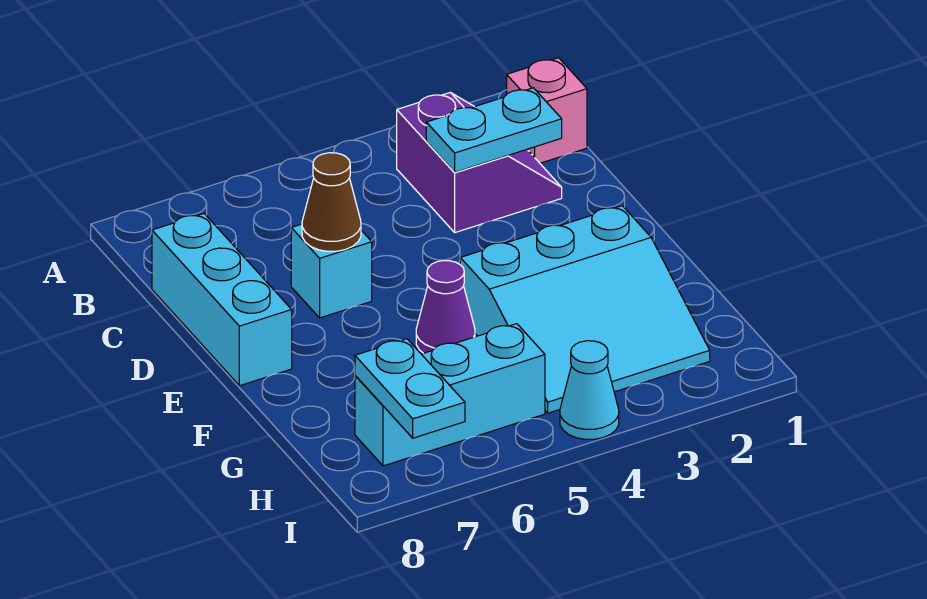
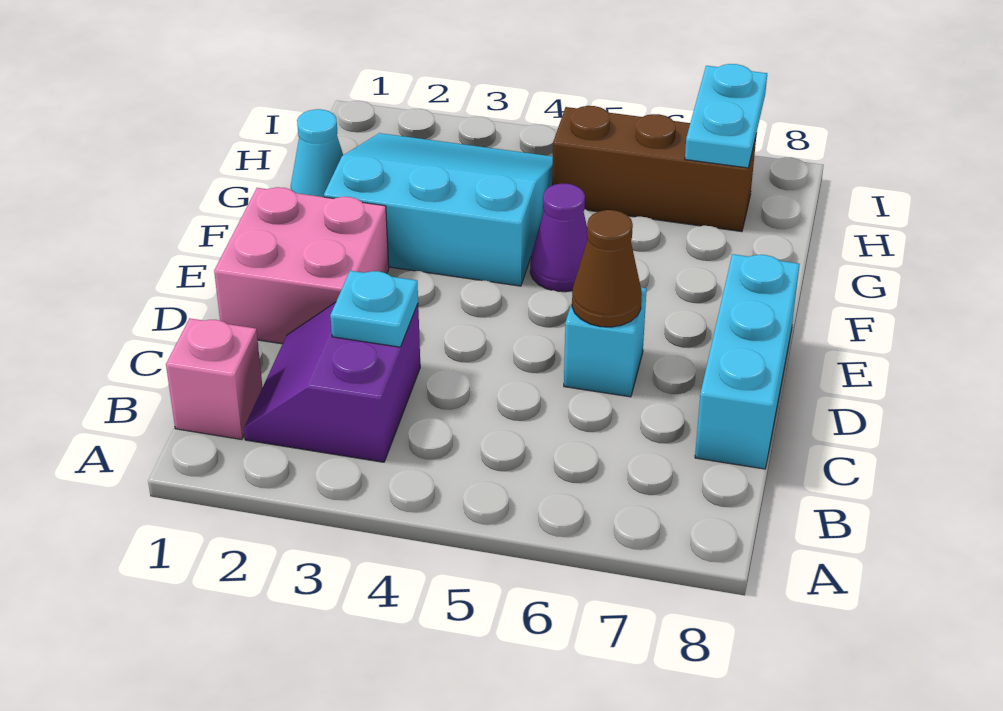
cyan plate C2:C3 level 2 -> cyan plate C3 level 2
none -> pink brick D1:E2 level 1
cyan brick H5:H7 level 1 -> brown brick H5:H7 level 1
cyan cone I4 level 1 -> cyan cone G1 level 1

